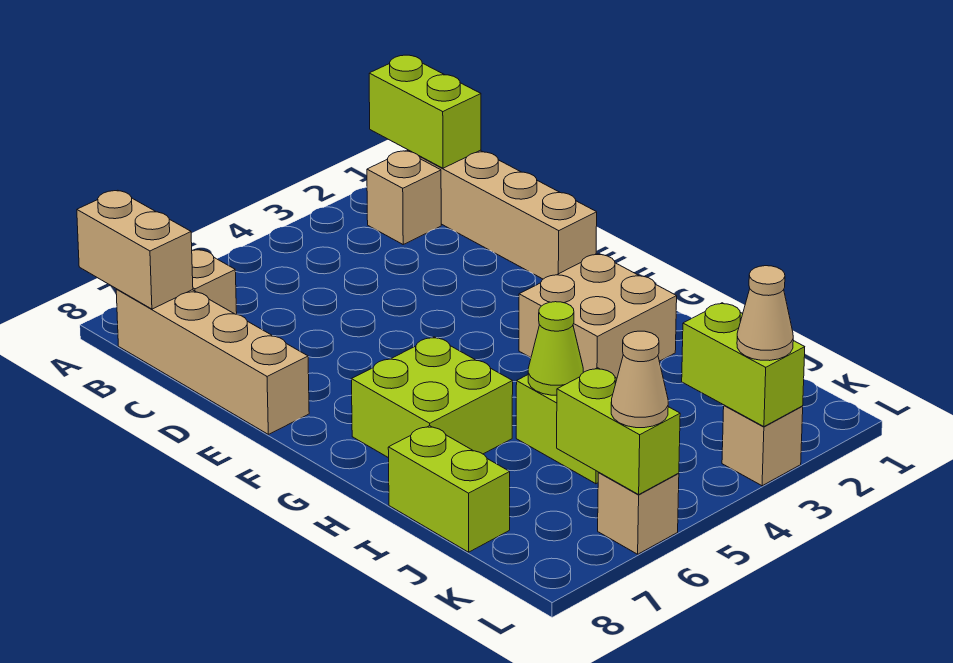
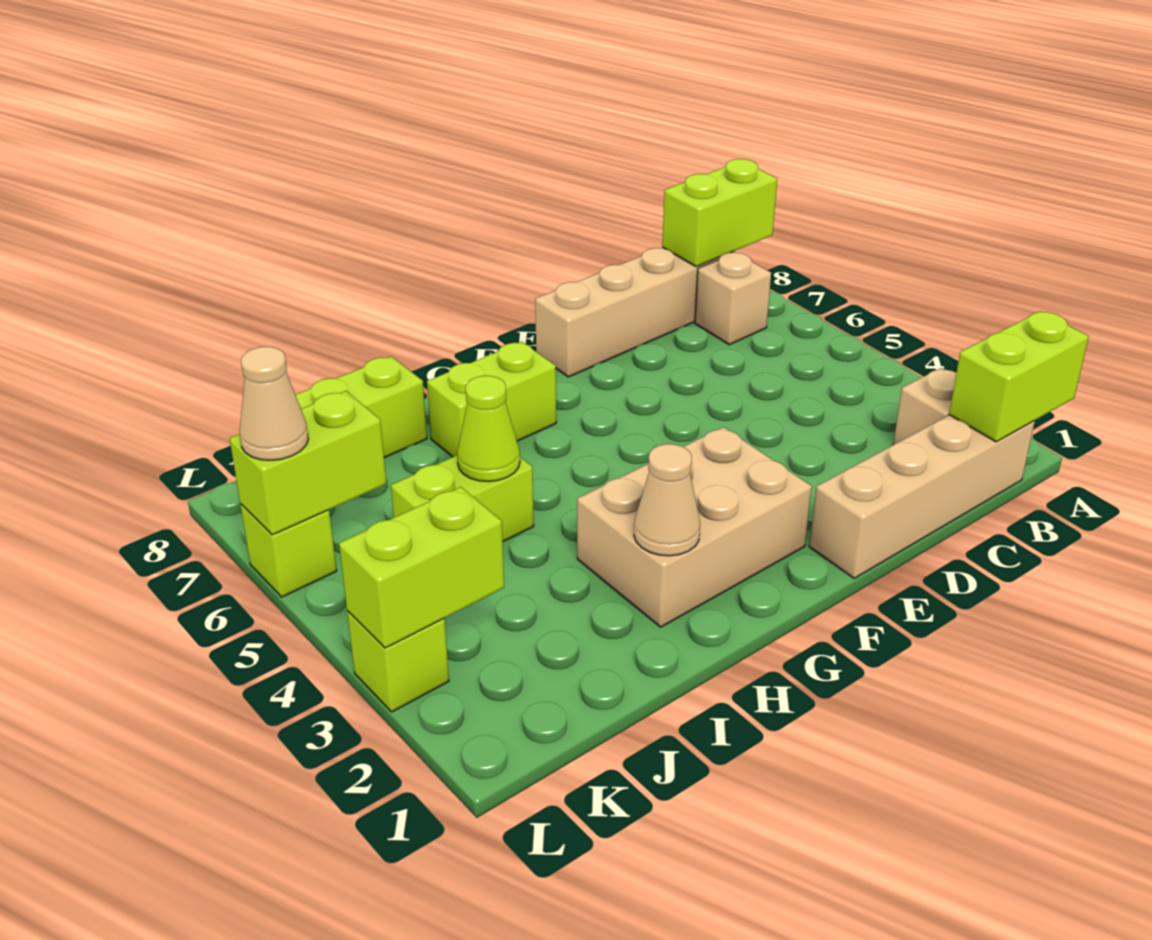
tan brick A8:B8 level 2 -> lime brick A8:B8 level 2
tan brick G2:H3 level 1 -> tan brick F2:H3 level 1
lime brick G6:H7 level 1 -> lime brick G7:H7 level 1
tan brick L3 level 1 -> lime brick L3 level 1
tan cone L3 level 3 -> tan cone H2 level 2
tan brick L6 level 1 -> lime brick L6 level 1

